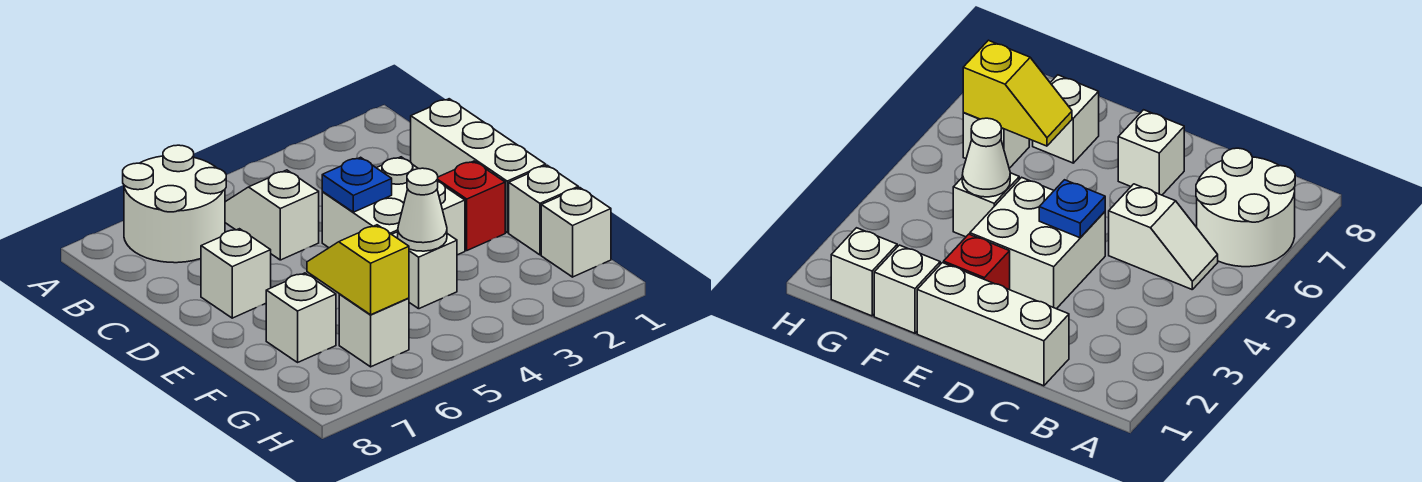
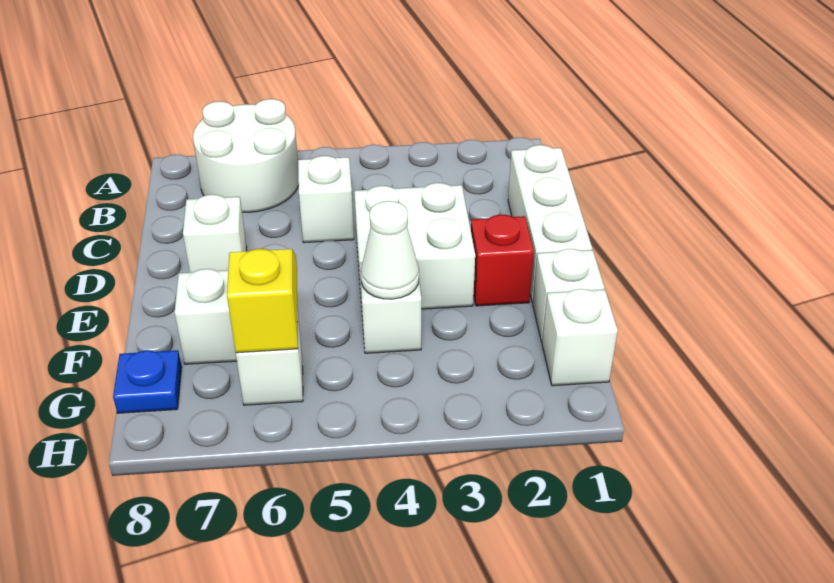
blue plate D4 level 2 -> blue plate G8 level 1

